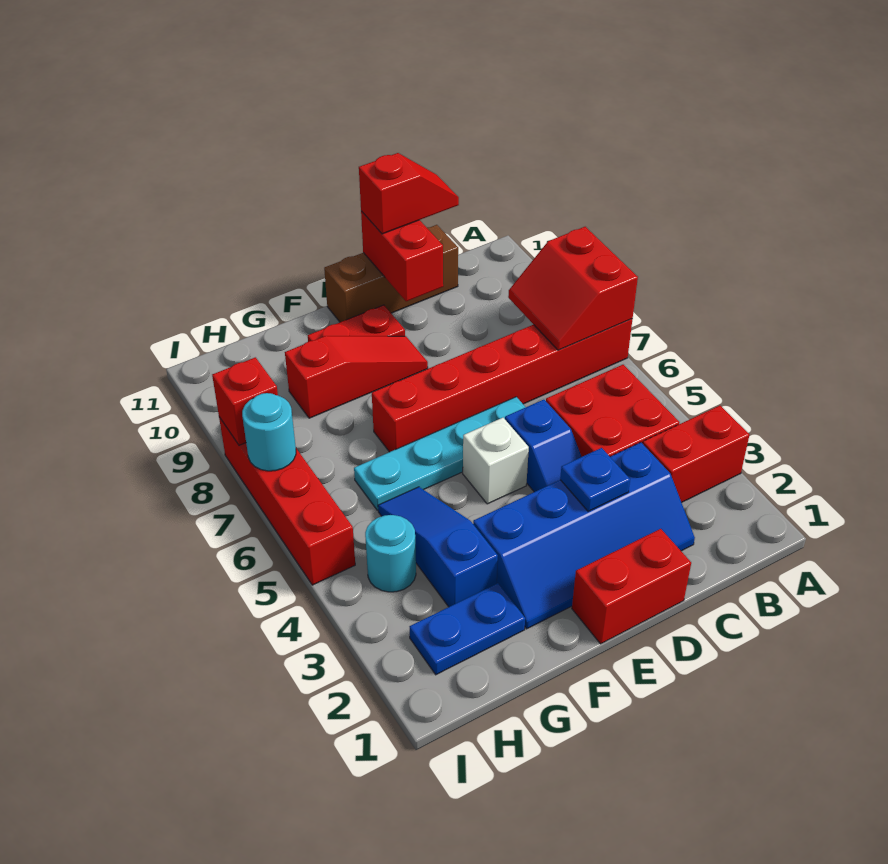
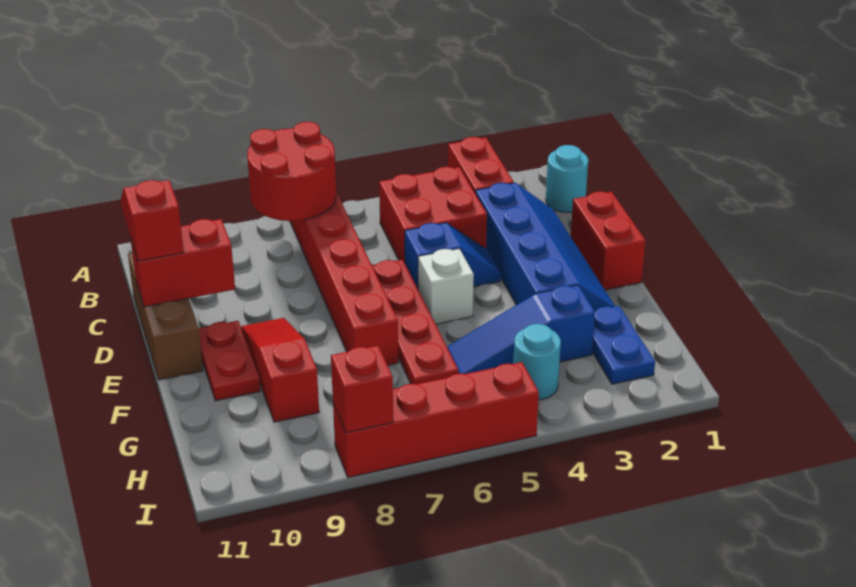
red slope A7:B8 level 2 top A -> red round brick A7:B8 level 2
blue plate D3 level 2 -> none
cyan plate D6:G6 level 1 -> red plate D6:G6 level 1
cyan round brick I7 level 2 -> cyan round brick B1 level 1

